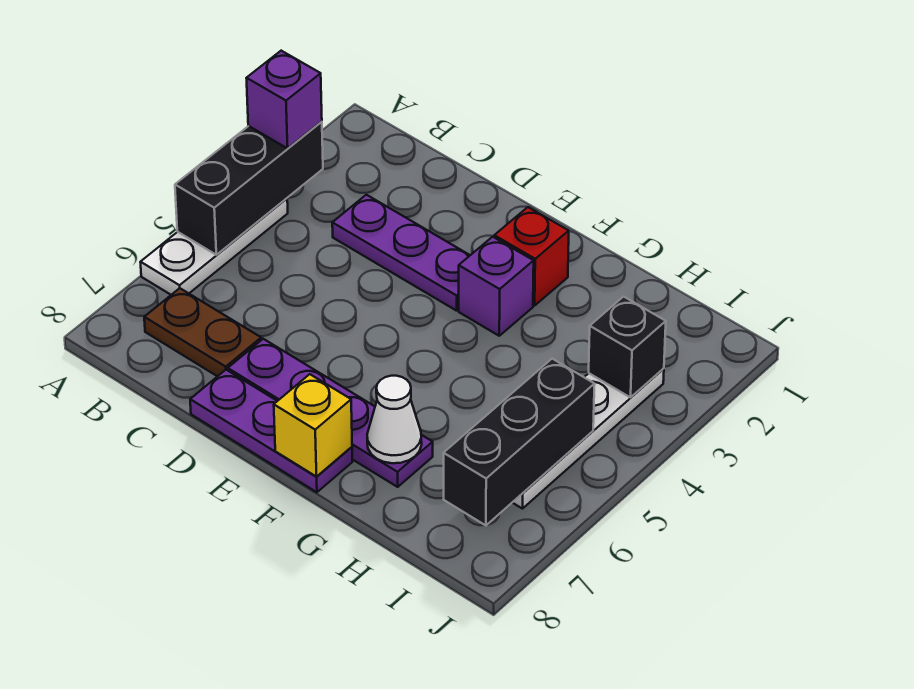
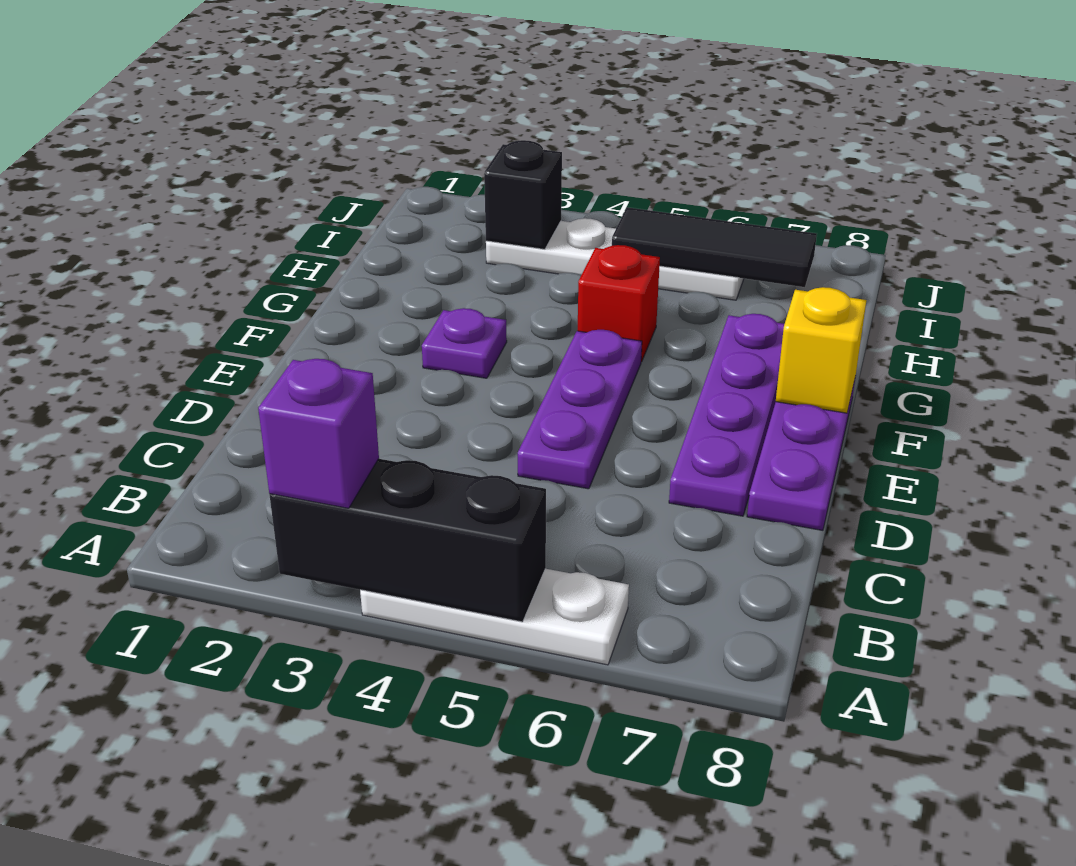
brown plate B7:C7 level 1 -> none
purple plate C3:E3 level 1 -> purple plate D5:F5 level 1
red brick F2 level 1 -> red brick G5 level 1
purple brick F3 level 1 -> purple plate F3 level 1
white cone G7 level 2 -> none
black brick I5:I7 level 2 -> black tile I5:I7 level 2

